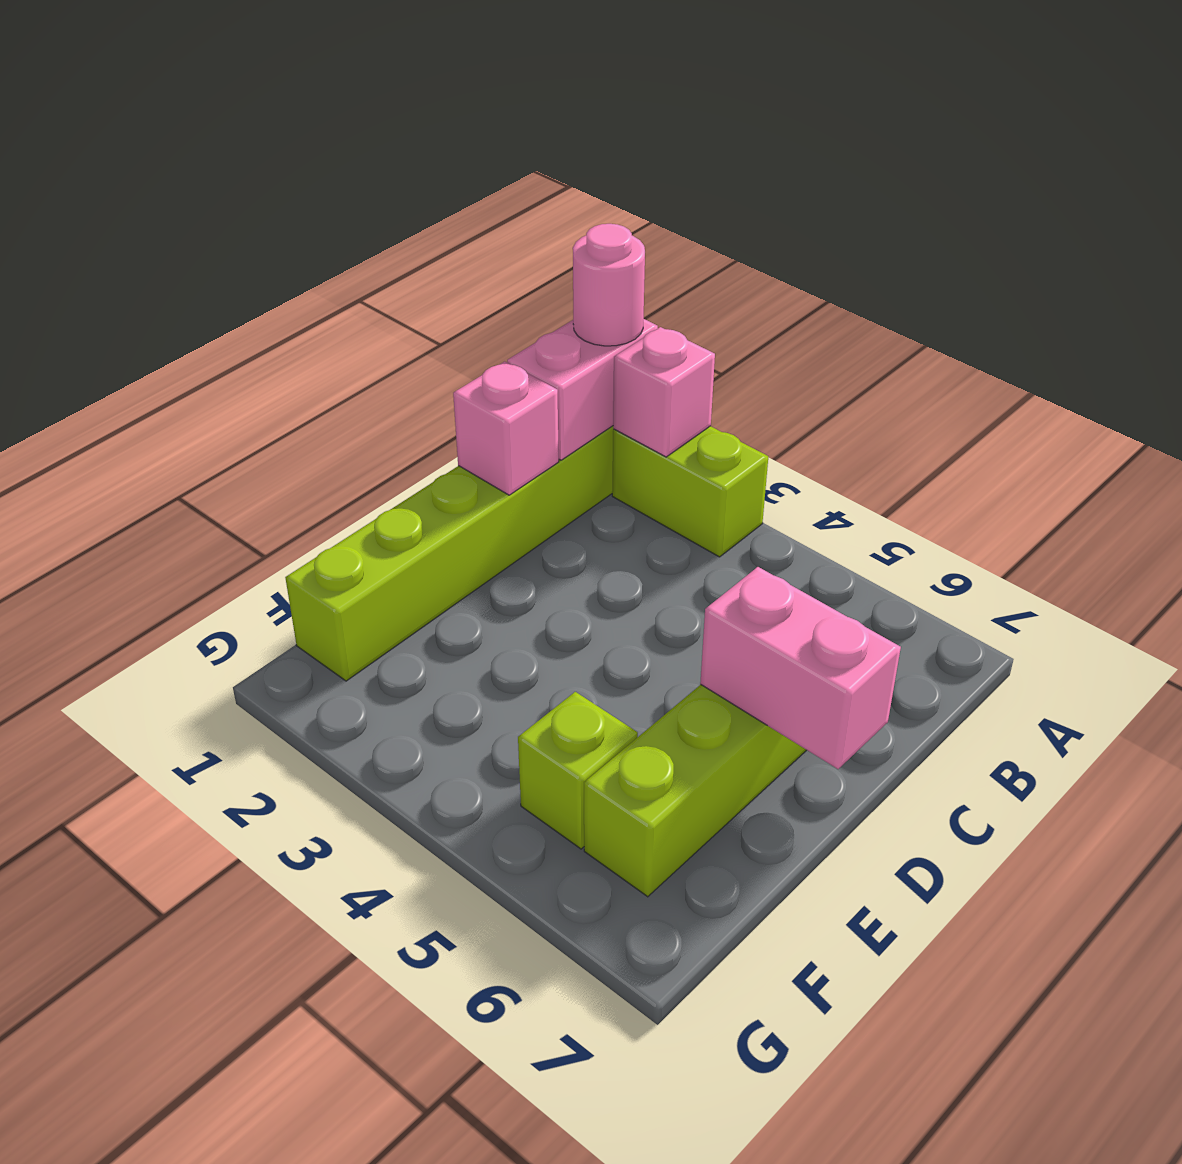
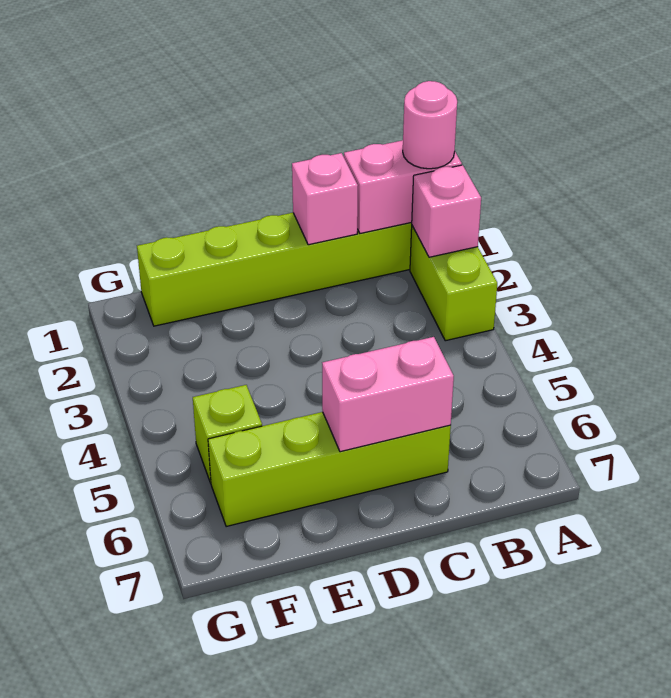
pink brick D6:D7 level 2 -> pink brick C6:D6 level 2

